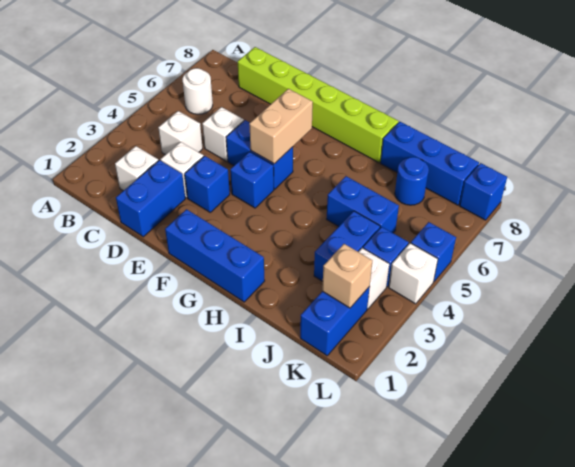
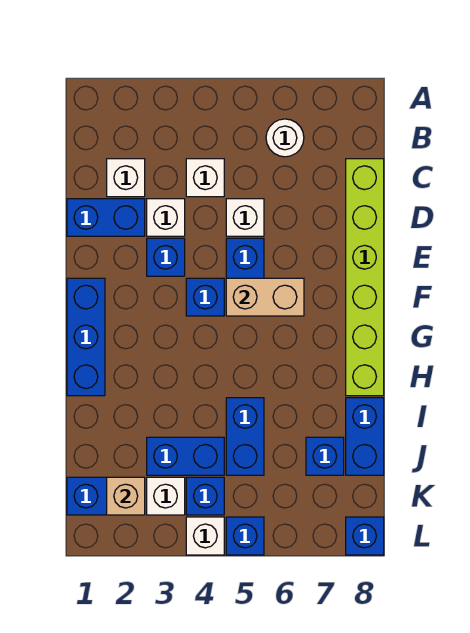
blue brick I8:K8 level 1 -> blue brick I8:J8 level 1
blue round brick J7 level 1 -> blue brick J7 level 1

